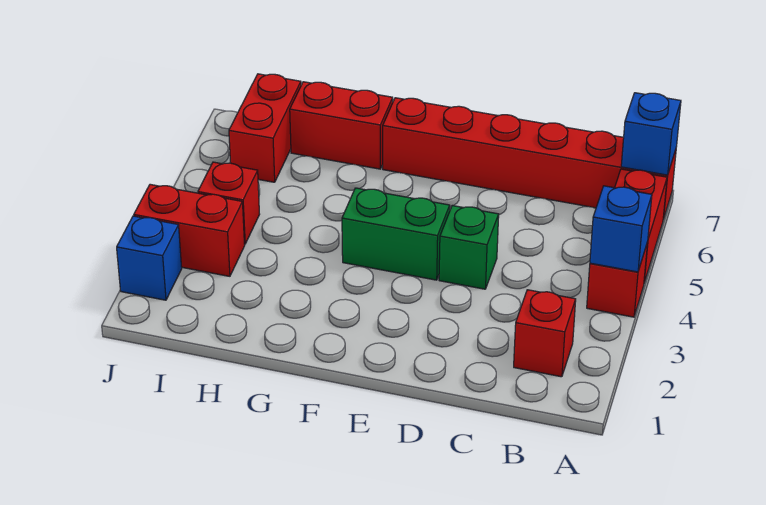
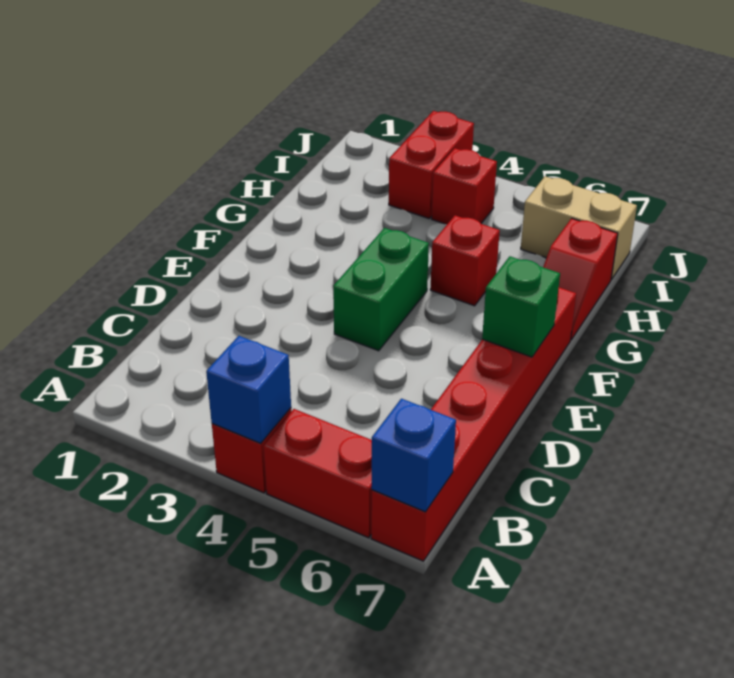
red brick B2 level 1 -> red brick G5 level 1
green brick D4 level 1 -> green brick E7 level 2
red brick G7:H7 level 1 -> red slope G7:H7 level 1 top H
red brick I6:I7 level 1 -> tan brick I6:I7 level 1
blue brick J2 level 1 -> none

